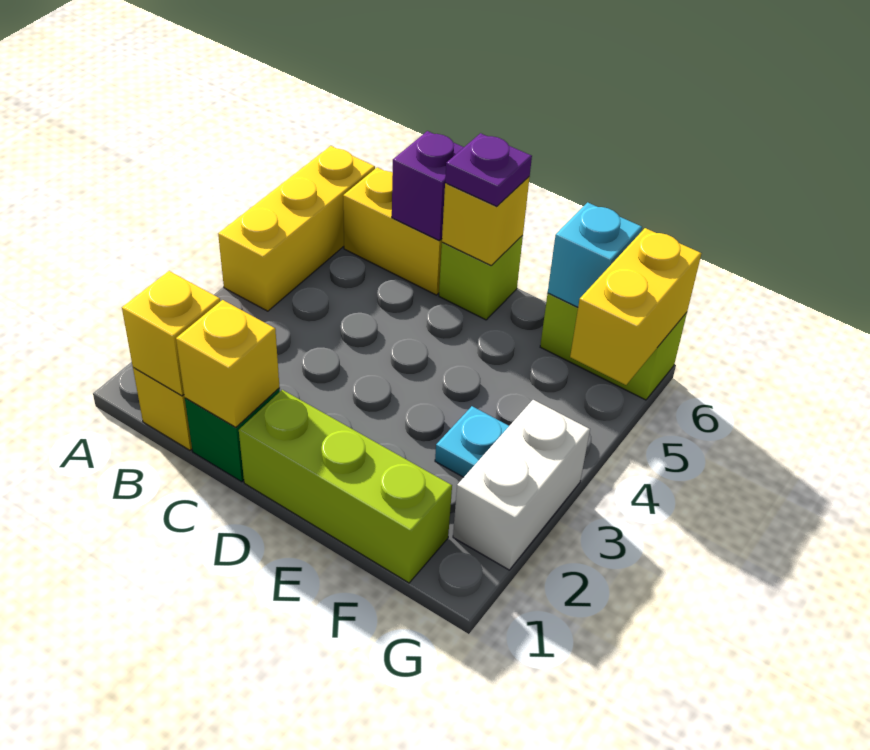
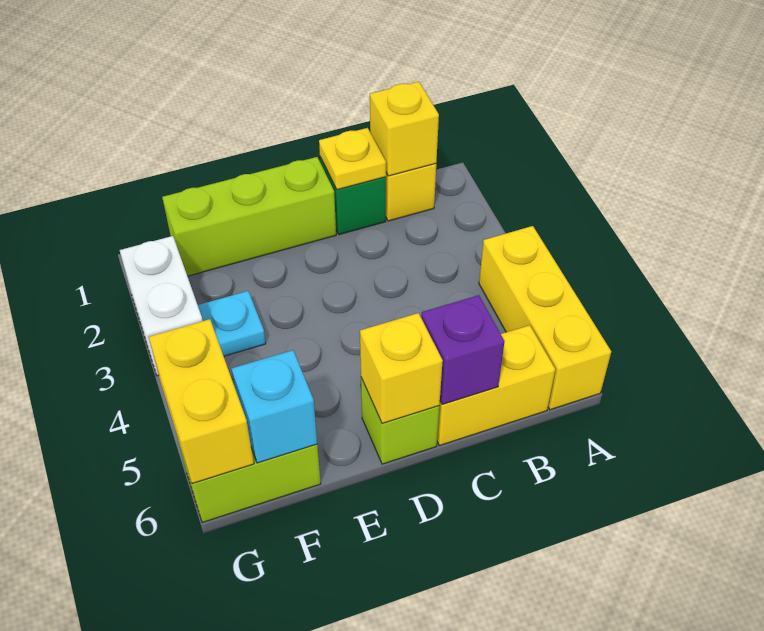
yellow brick C1 level 2 -> yellow plate C1 level 2
purple plate D6 level 3 -> none

